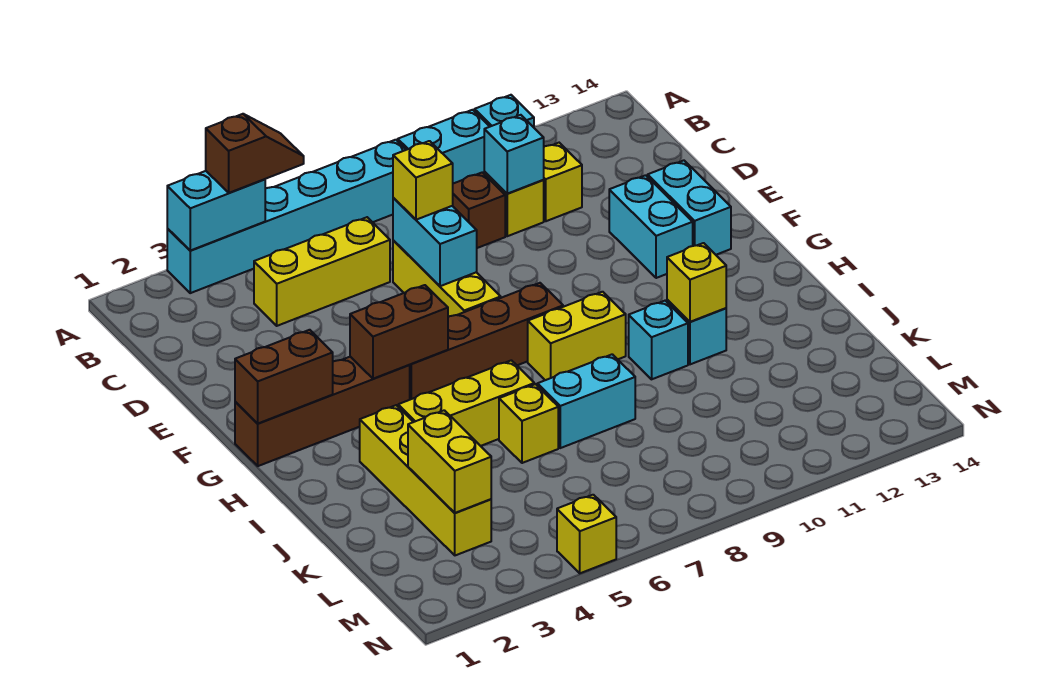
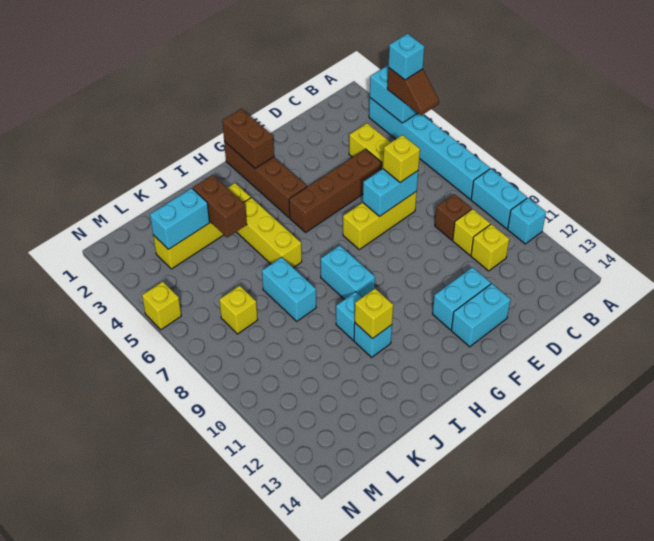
cyan brick C10 level 2 -> cyan brick A4 level 4
brown brick G4:G5 level 2 -> brown brick J3:J4 level 2
brown brick G5:G8 level 1 -> brown brick D5:G5 level 1
yellow brick H8:H9 level 1 -> cyan brick H8:H9 level 1
yellow brick J6 level 1 -> yellow brick L7 level 1
yellow brick K3:L3 level 2 -> cyan brick K3:L3 level 2

